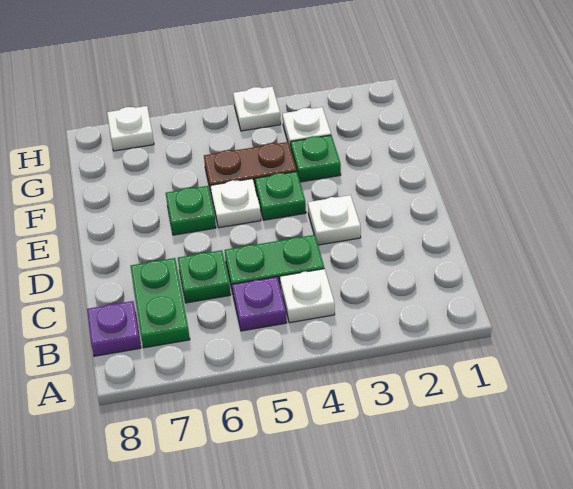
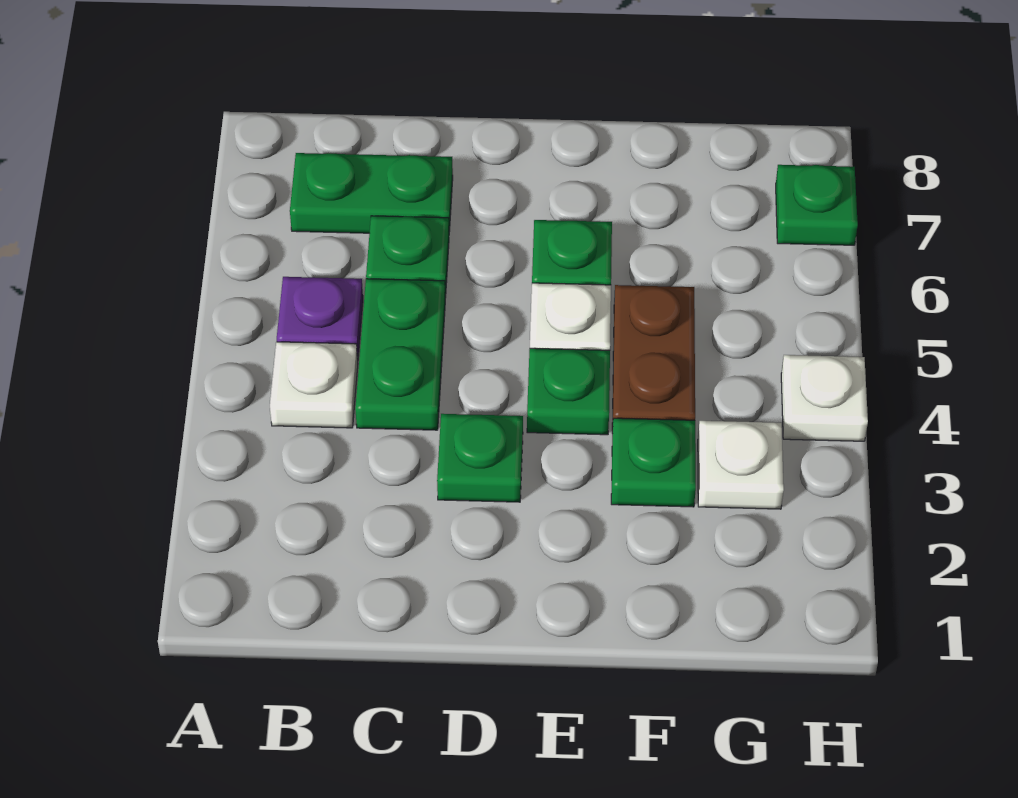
purple plate B8 level 1 -> none
white plate D3 level 1 -> green plate D3 level 1
white plate H7 level 1 -> green plate H7 level 1

